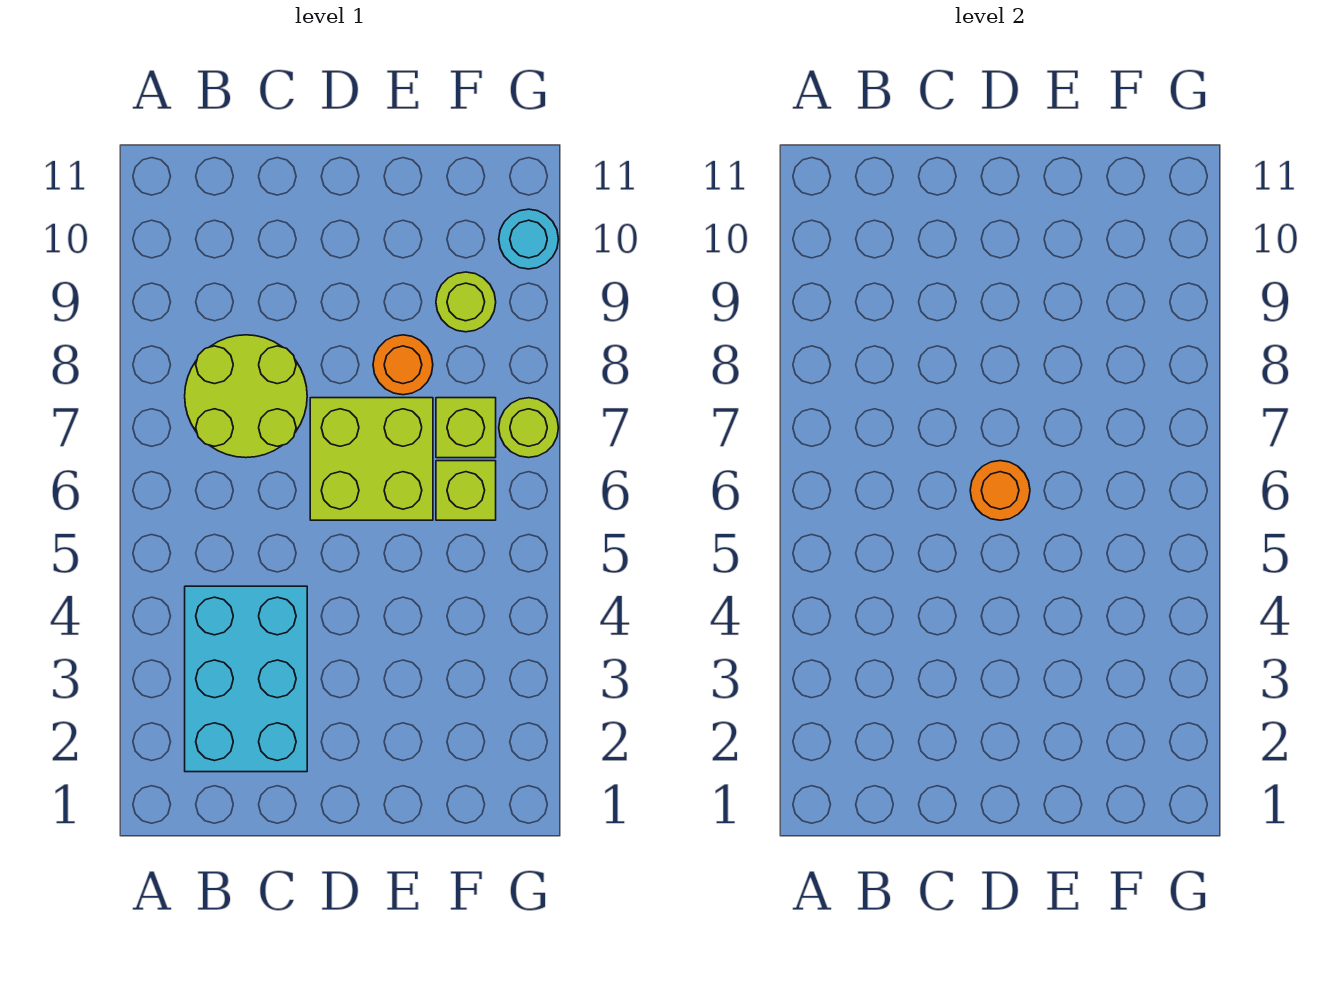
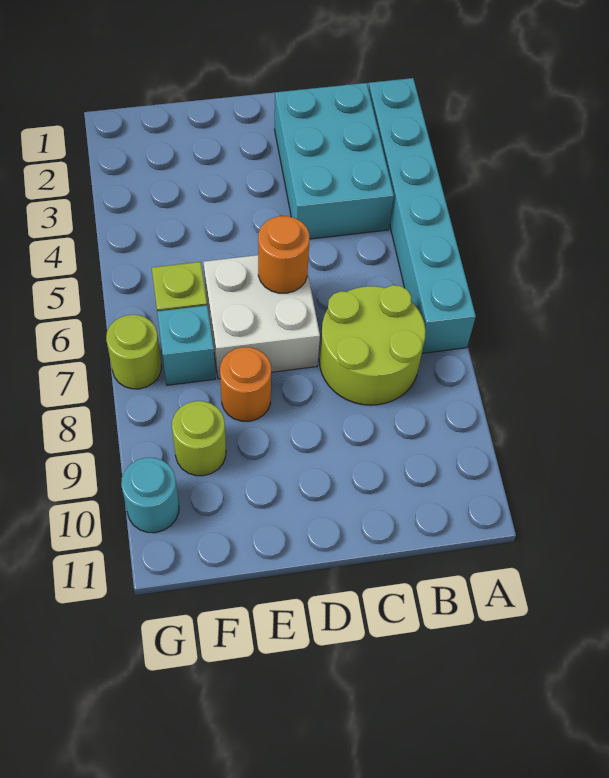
none -> cyan brick A2:A7 level 1
lime brick D6:E7 level 1 -> white brick D6:E7 level 1
lime brick F7 level 1 -> cyan brick F7 level 1

